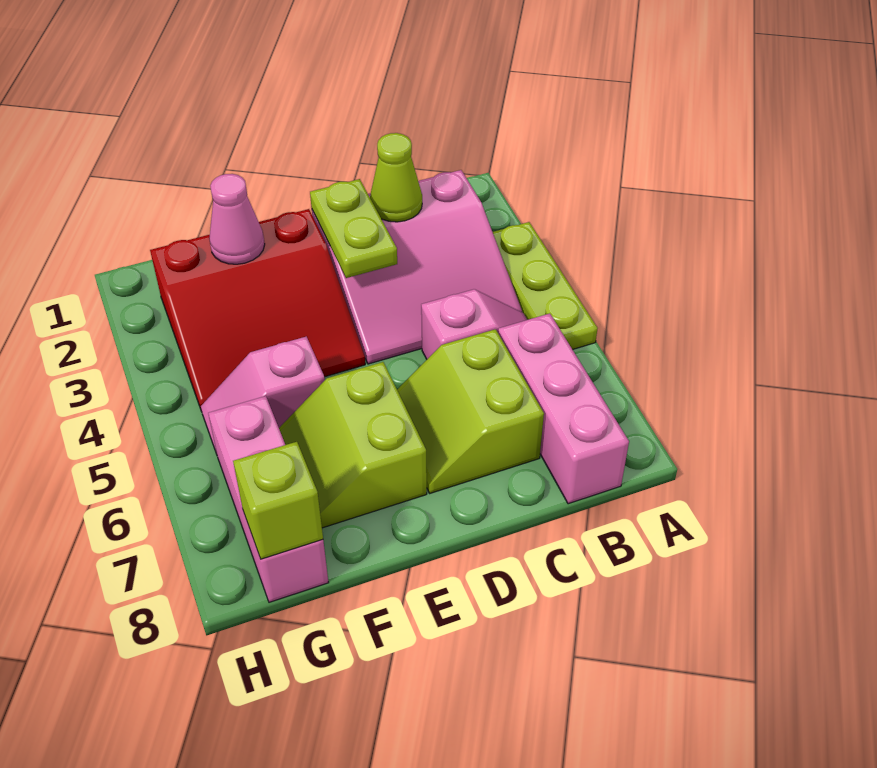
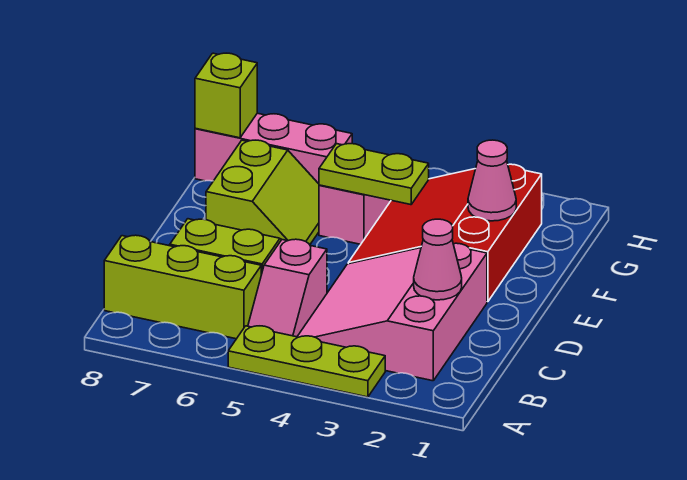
pink brick B6:B8 level 1 -> lime brick B6:B8 level 1
lime cone C2 level 2 -> pink cone C2 level 2
lime plate D2:D3 level 2 -> lime plate F4:F5 level 2
lime slope E6:F7 level 1 top E -> lime slope E6:F7 level 1 top 7

